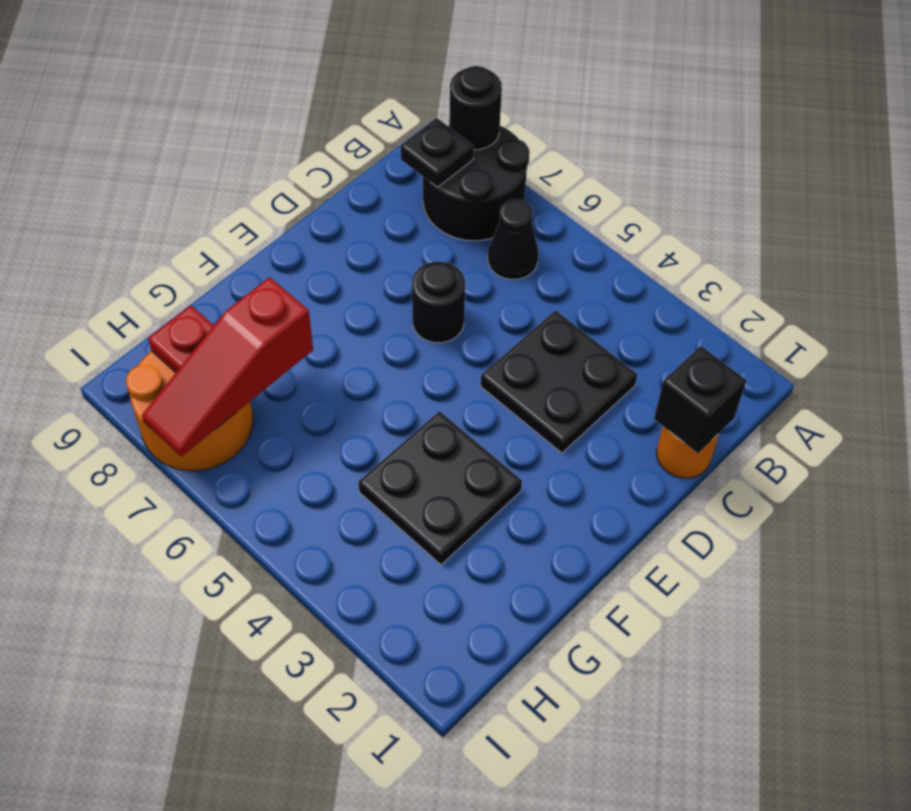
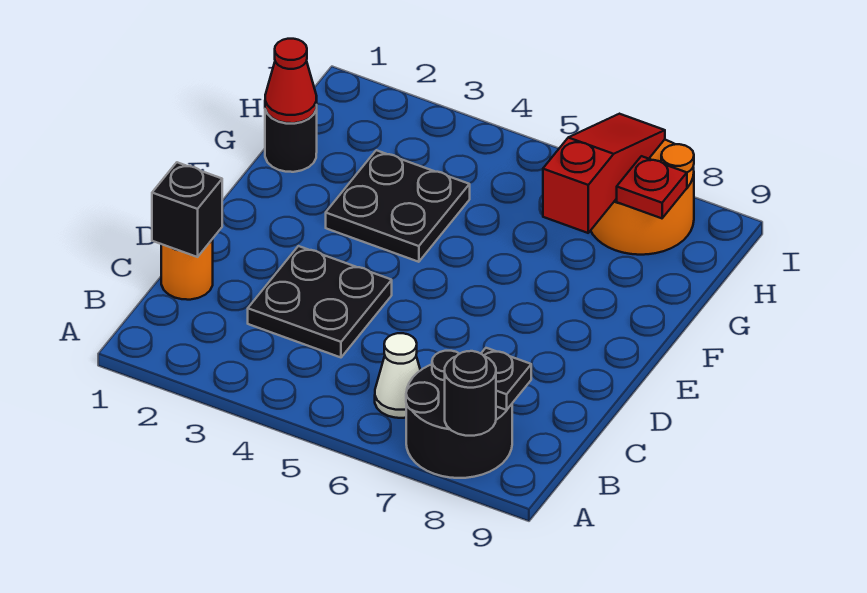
black cone B6 level 1 -> white cone B6 level 1
black round brick D6 level 1 -> black round brick G1 level 1
none -> red cone G1 level 2

